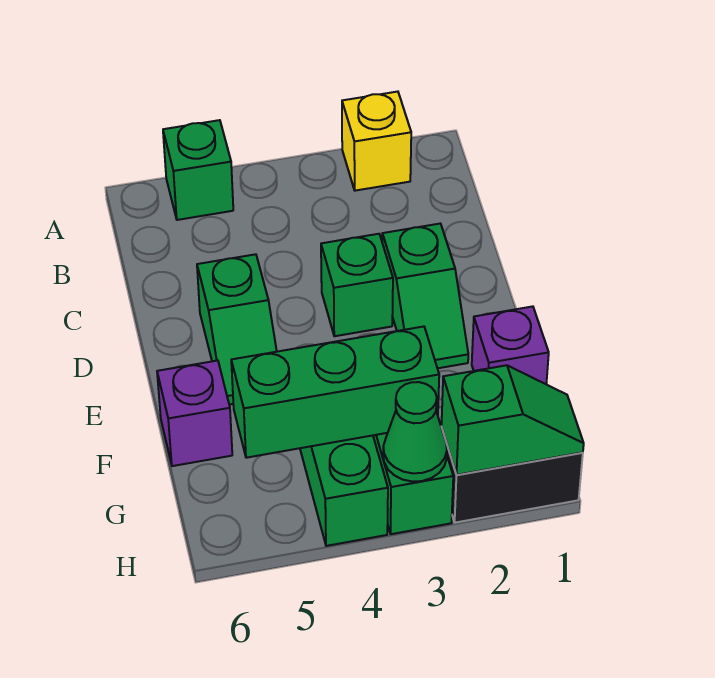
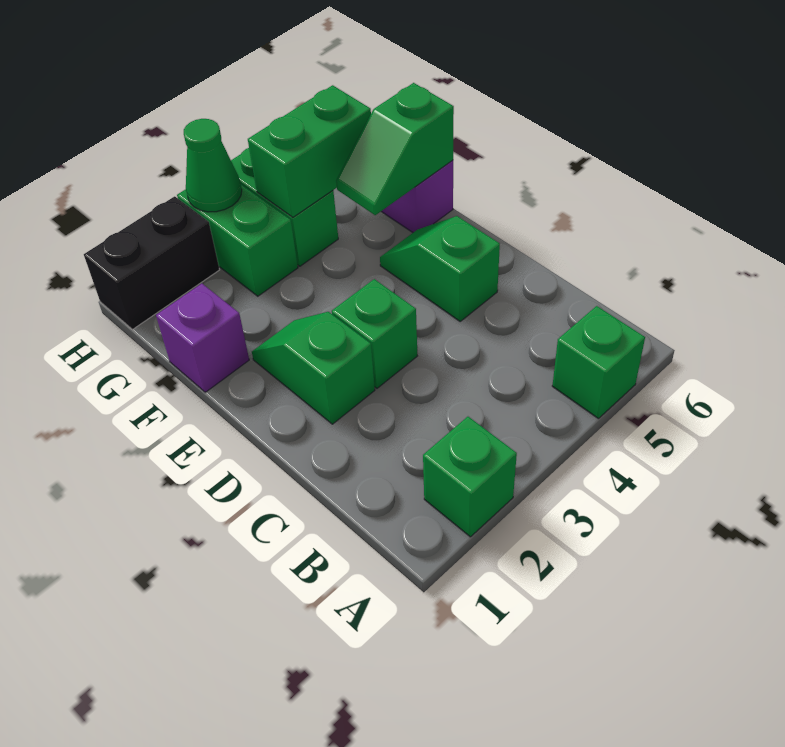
yellow brick A2 level 1 -> green brick A2 level 1
green brick G3:G5 level 2 -> green brick G4:G5 level 2
green slope H1:H2 level 2 top 2 -> green slope F5:F6 level 2 top 6

